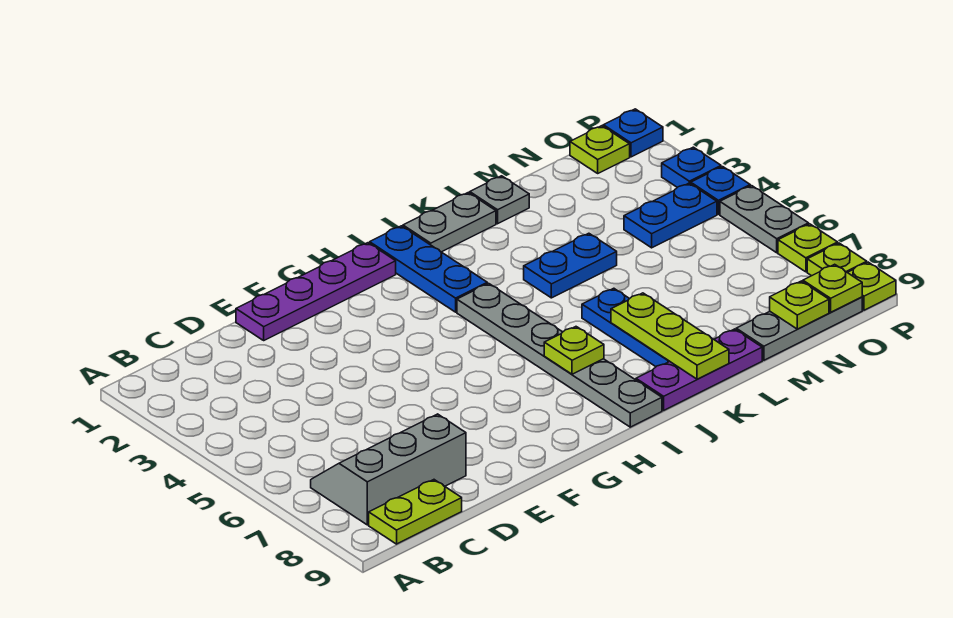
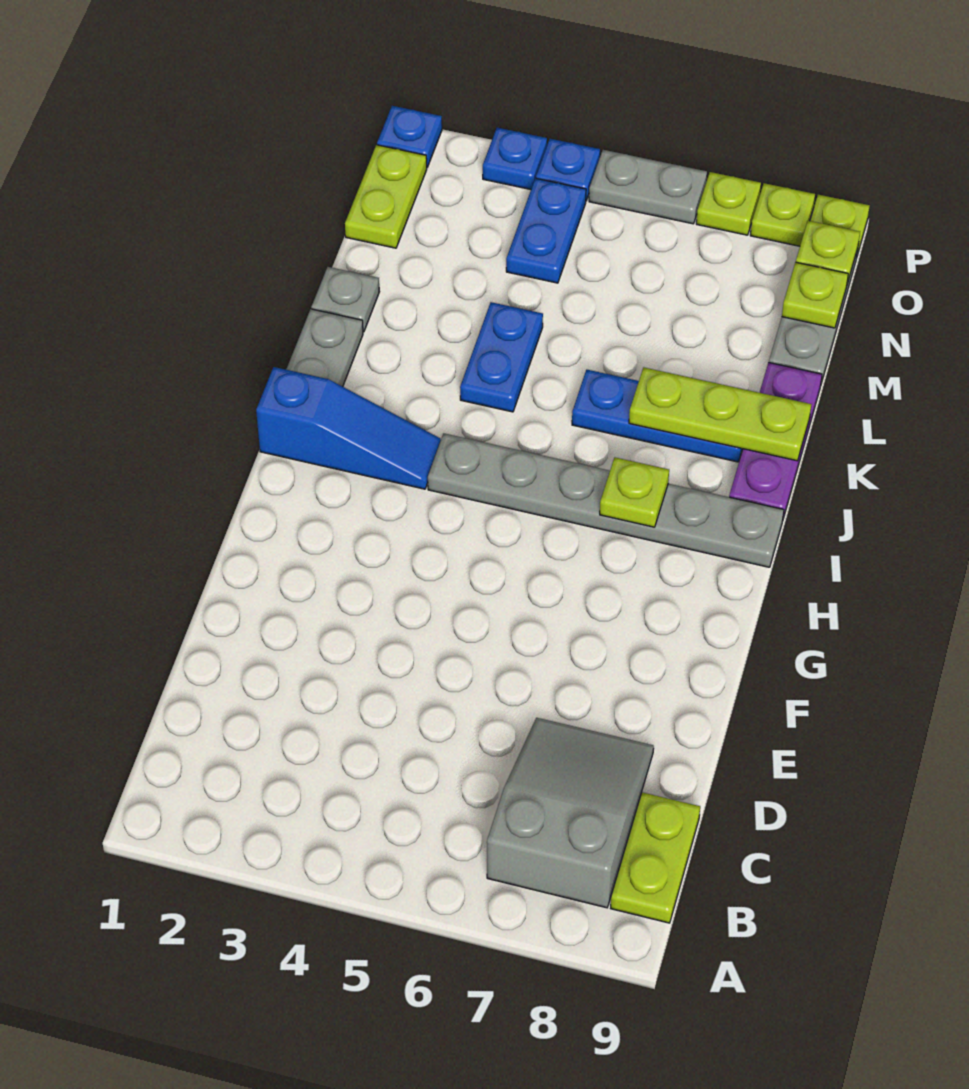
grey slope B7:D8 level 1 top 8 -> grey slope B7:D8 level 1 top B
purple plate E1:H1 level 1 -> none
blue plate I1:I3 level 1 -> blue slope I1:I3 level 1 top 1
lime plate O1 level 1 -> lime plate N1:O1 level 1

